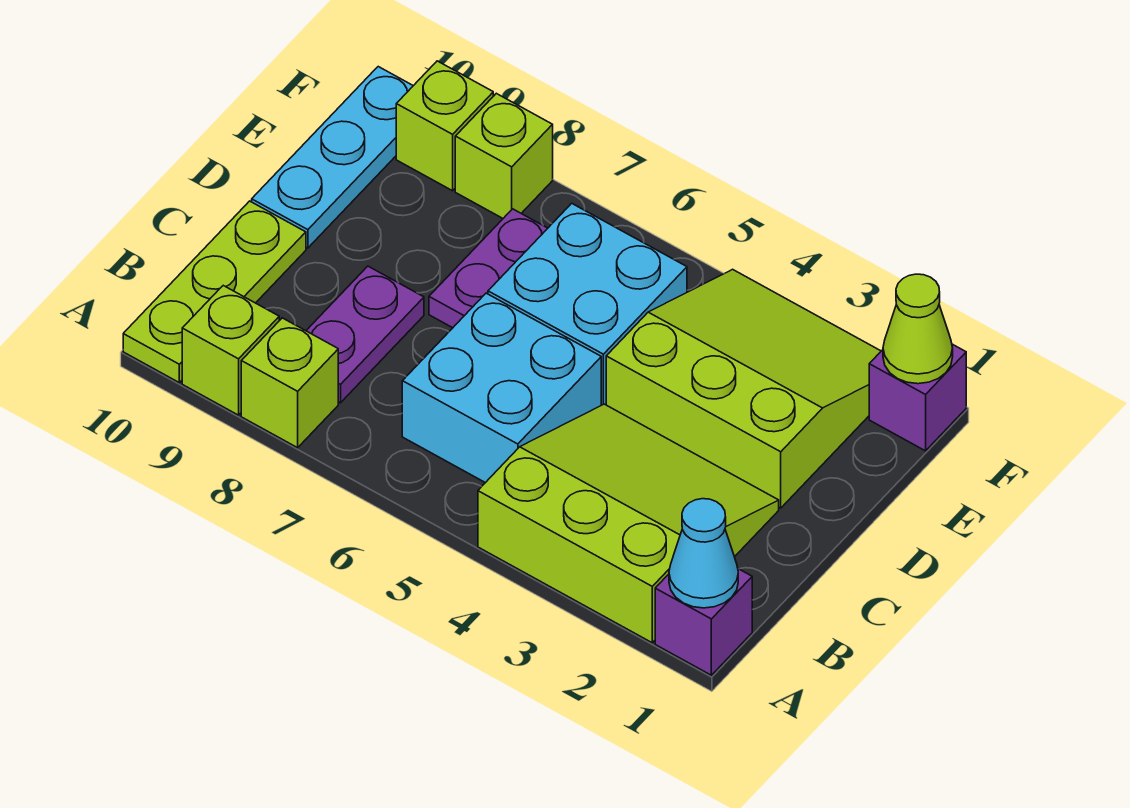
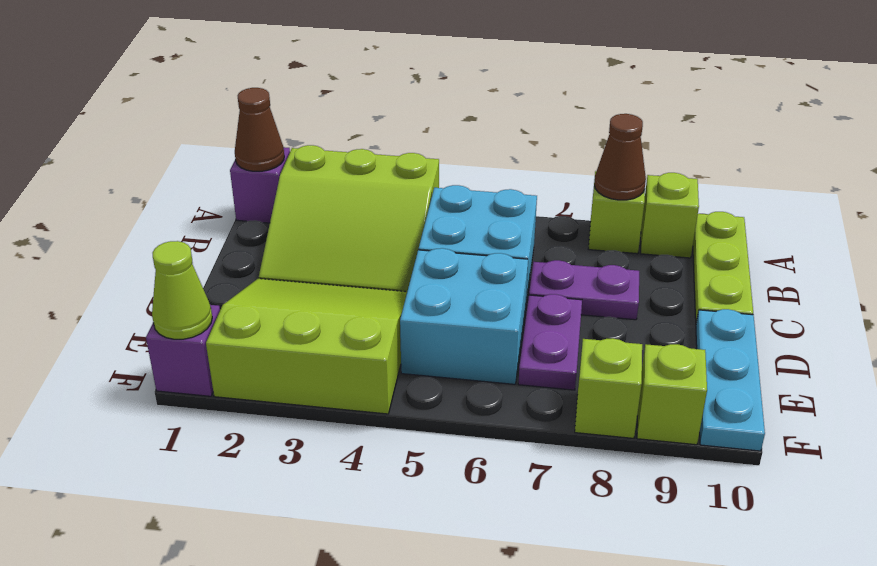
cyan cone A1 level 2 -> brown cone A1 level 2
none -> brown cone A8 level 2
purple plate B8:C8 level 1 -> purple plate C7:C8 level 1
lime slope D2:F4 level 1 top D -> lime slope D2:F4 level 1 top F

